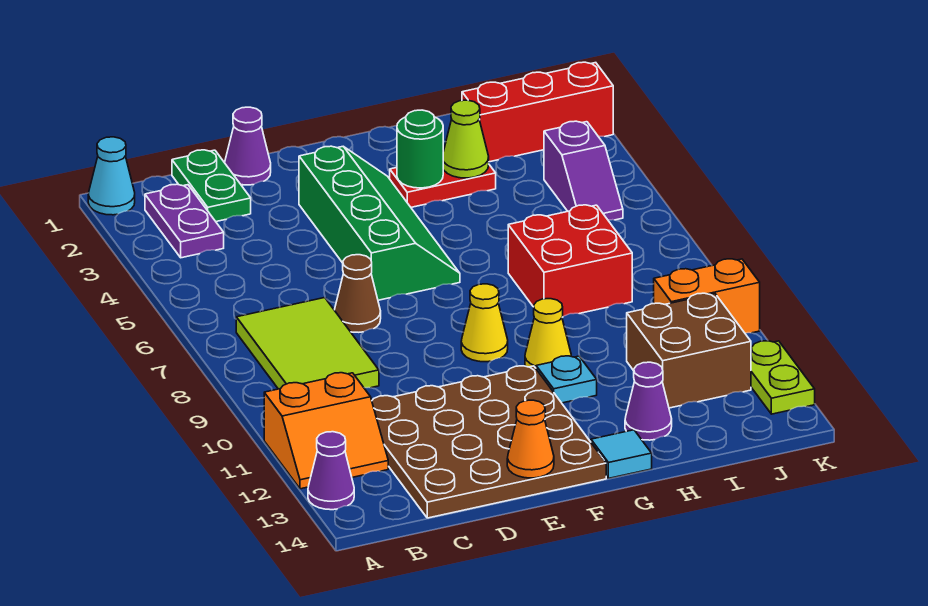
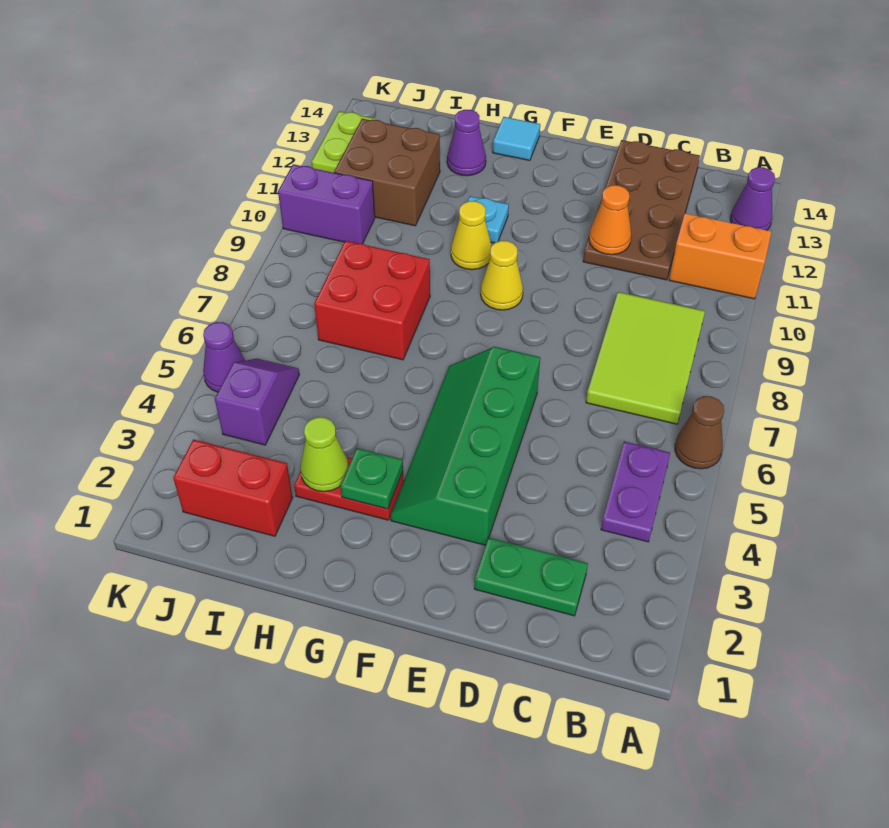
cyan cone A1 level 1 -> none
purple plate B2:B3 level 1 -> purple plate B4:B5 level 1
green plate C1:C2 level 1 -> green plate C2:D2 level 1
brown plate C11:F14 level 1 -> brown plate C11:D14 level 1
purple cone D1 level 1 -> purple cone K5 level 1
brown cone D7 level 1 -> brown cone A6 level 1
orange cone E14 level 2 -> orange cone D11 level 2
green round brick G3 level 2 -> green plate G3 level 2
red brick I2:K2 level 1 -> red brick I2:J2 level 1
orange brick J10:K10 level 1 -> purple brick J10:K10 level 1

